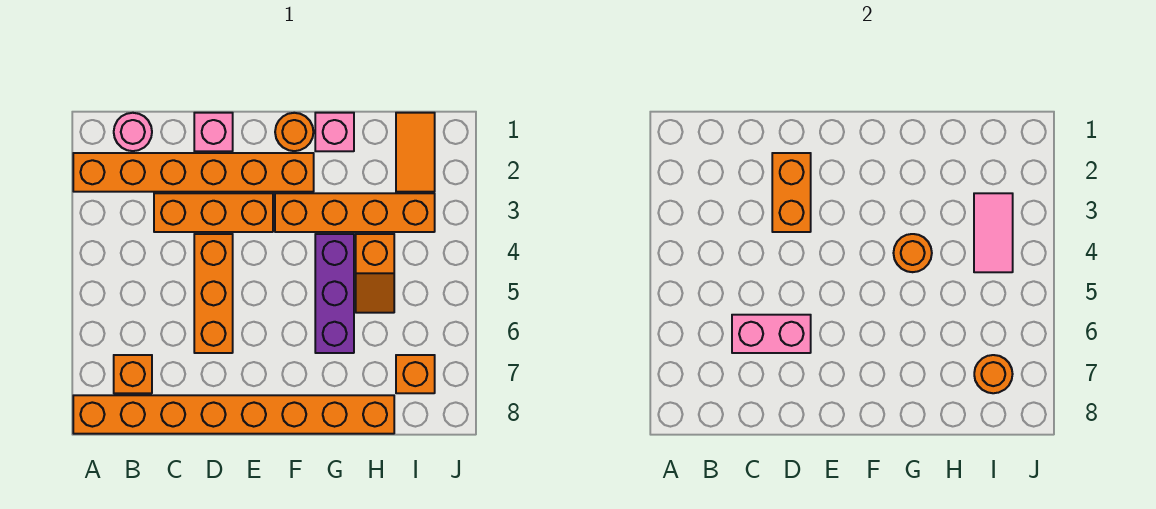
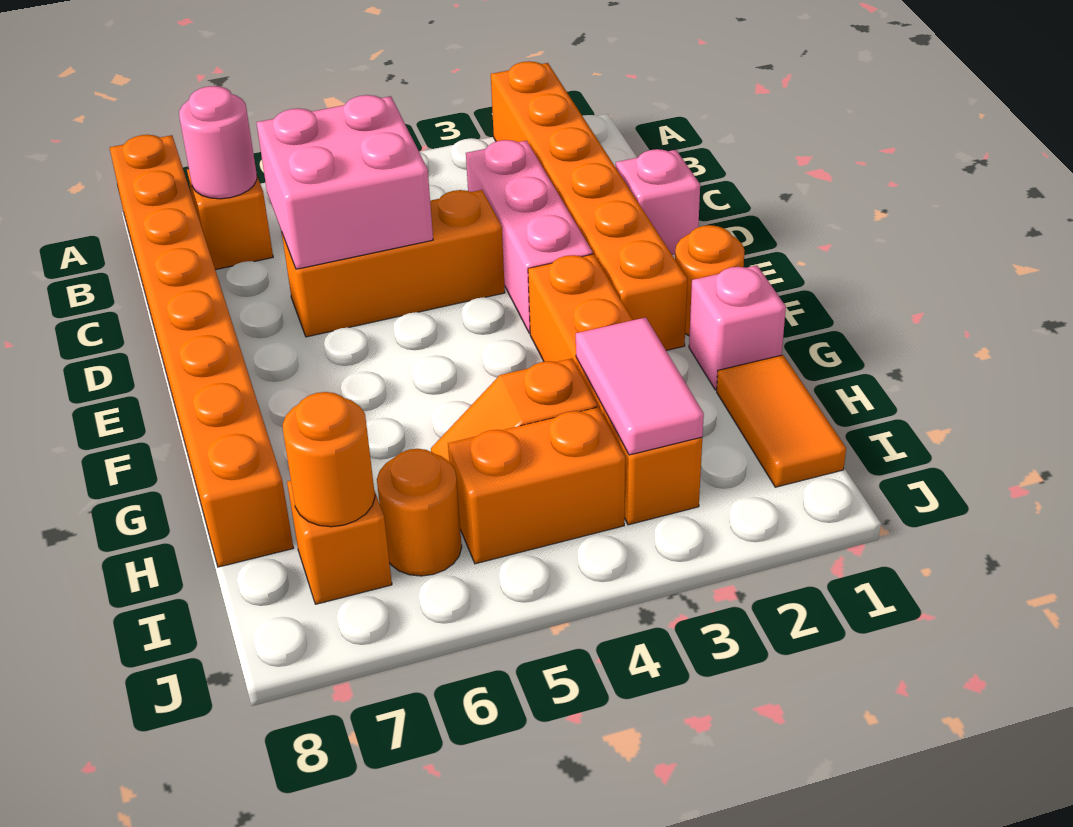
pink round brick B1 level 1 -> pink round brick B7 level 2
orange brick C3:E3 level 1 -> pink brick C3:E3 level 1
pink brick C6:D6 level 2 -> pink brick C5:D6 level 2
orange brick D2:D3 level 2 -> orange brick I4:I5 level 1
purple brick G4:G6 level 1 -> none
orange round brick G4 level 2 -> orange round brick I6 level 1
orange tile I1:I2 level 1 -> orange tile H1:I1 level 1
pink tile I3:I4 level 2 -> pink tile H3:I3 level 2

